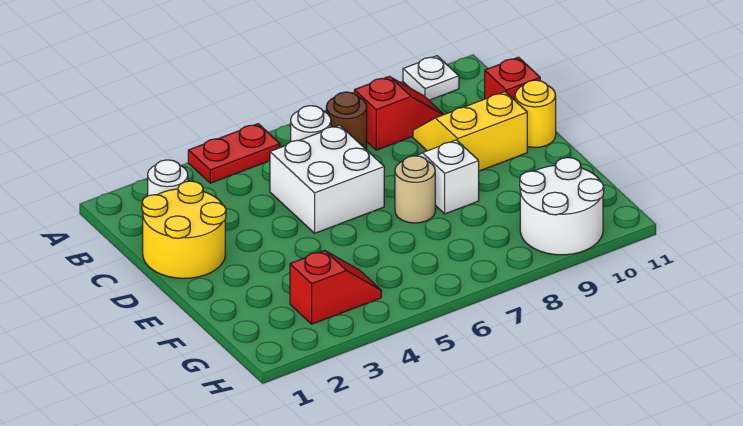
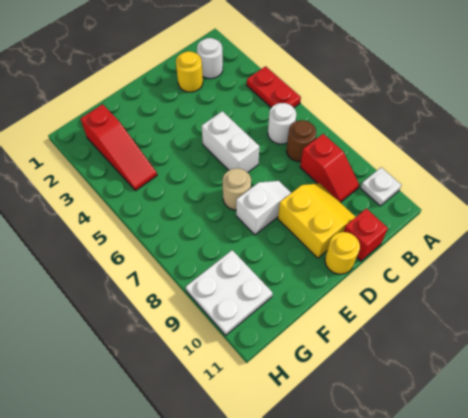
yellow round brick C1:D2 level 1 -> yellow round brick C2 level 1
white brick C5:D6 level 1 -> white brick D5:D6 level 1
red slope G3:G4 level 1 top 3 -> red slope G2:G4 level 1 top 2
white round brick G9:H10 level 1 -> white plate G9:H10 level 1

